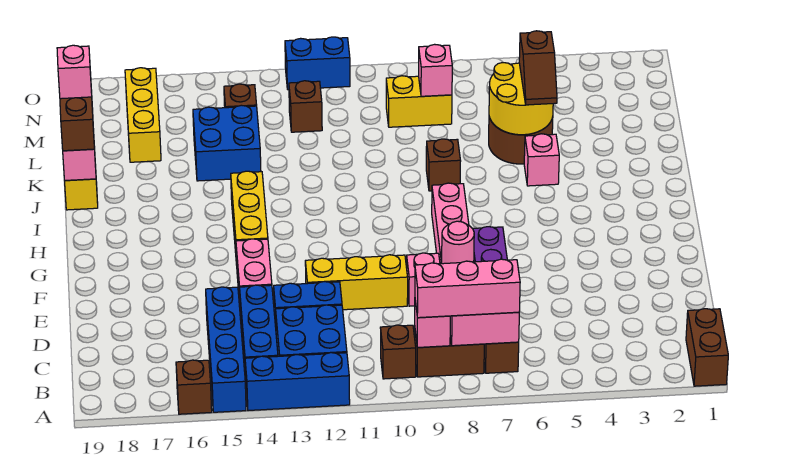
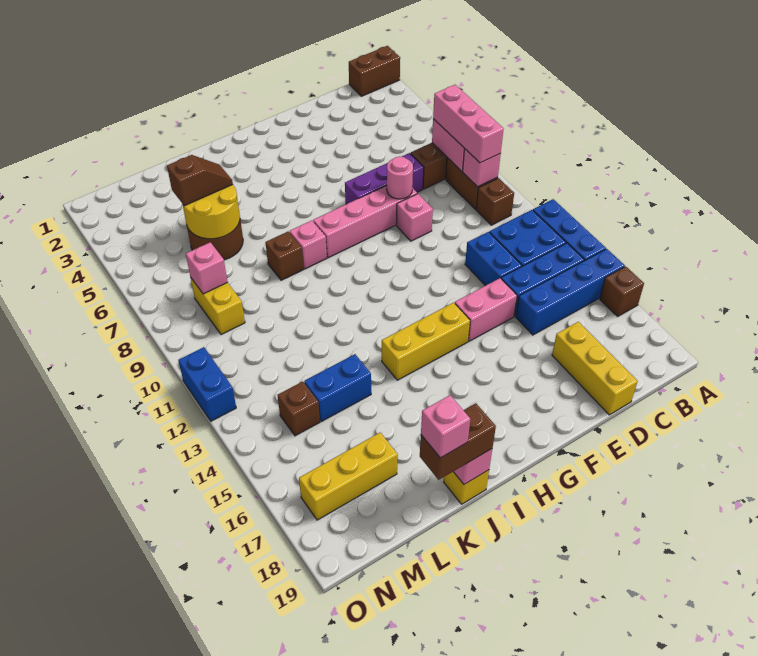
yellow brick E10:E12 level 1 -> yellow brick D17:D19 level 1
pink brick J5 level 1 -> pink brick I8 level 1
blue brick K14:L15 level 1 -> blue brick K14:L14 level 1
brown brick M12 level 1 -> none

